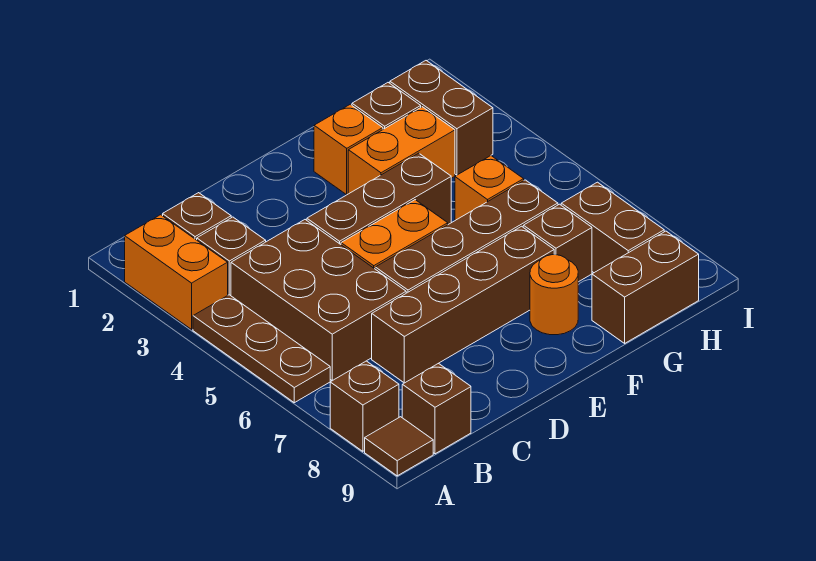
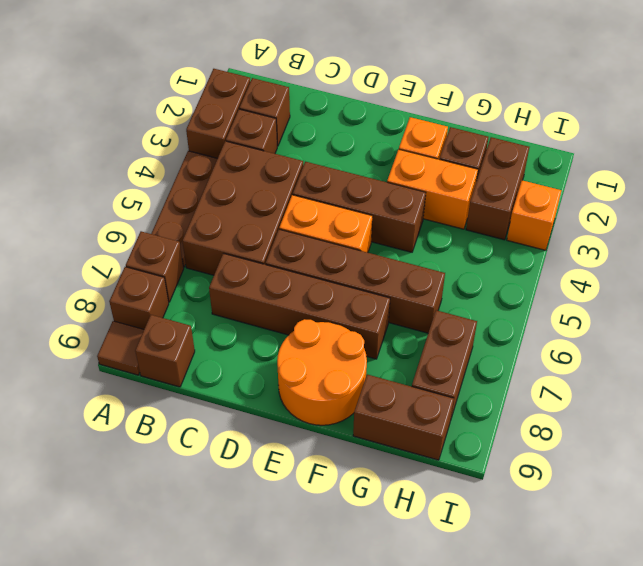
orange brick A2:A3 level 1 -> brown brick A2:A3 level 1
orange round brick F8 level 1 -> orange round brick E8:F9 level 1
orange brick G5 level 1 -> orange brick I3 level 1
brown brick G7 level 1 -> brown brick A7 level 1

